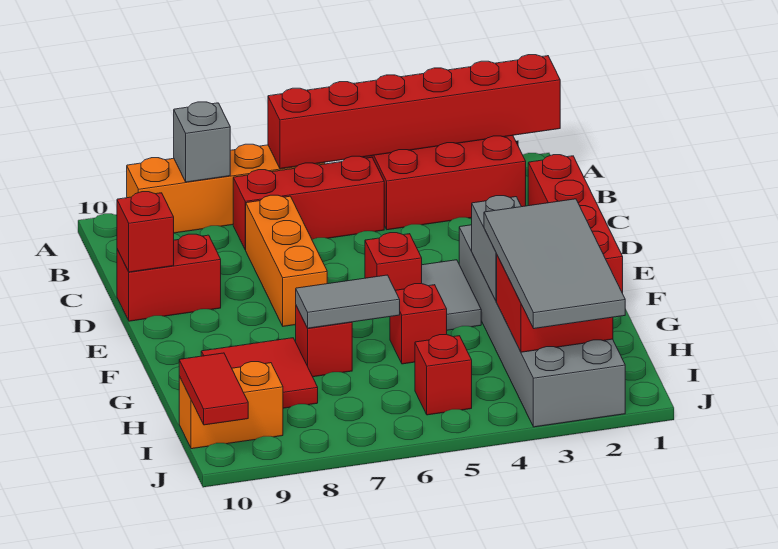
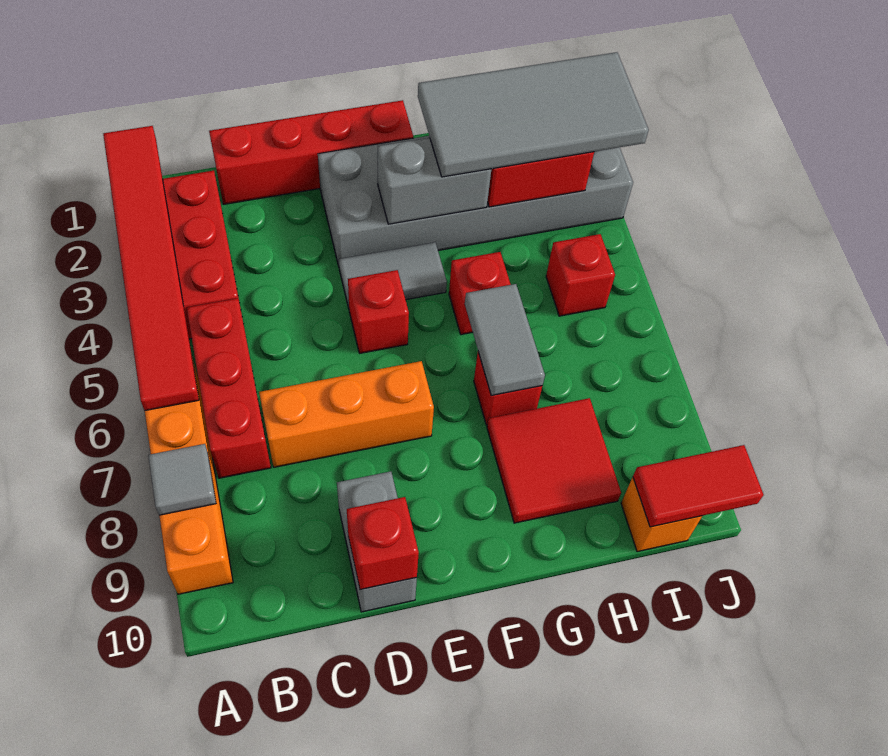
red brick A1:A6 level 2 -> red tile A1:A6 level 2
grey brick A8 level 2 -> grey tile A8 level 2
red brick D9:D10 level 1 -> grey brick D9:D10 level 1
orange brick I9:I10 level 1 -> orange brick I10 level 1

